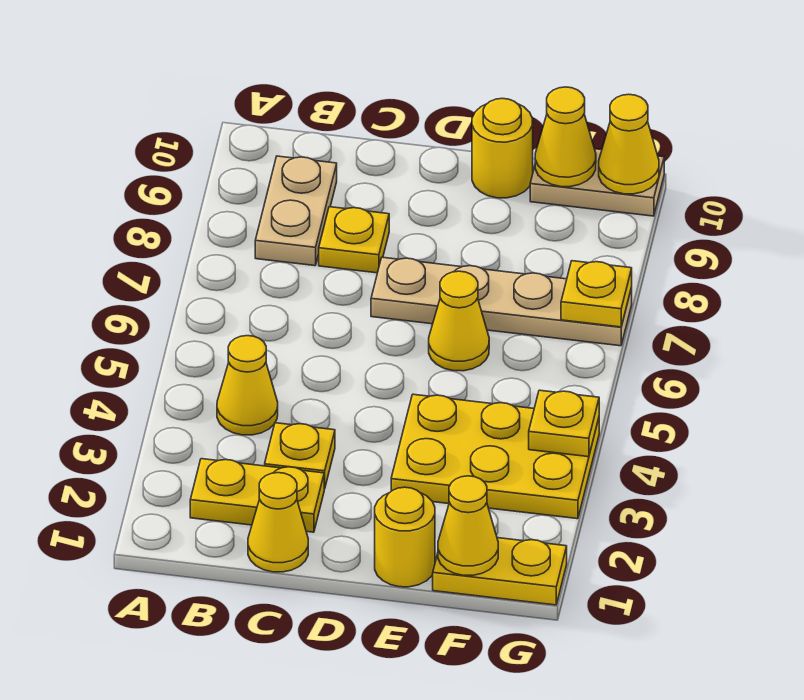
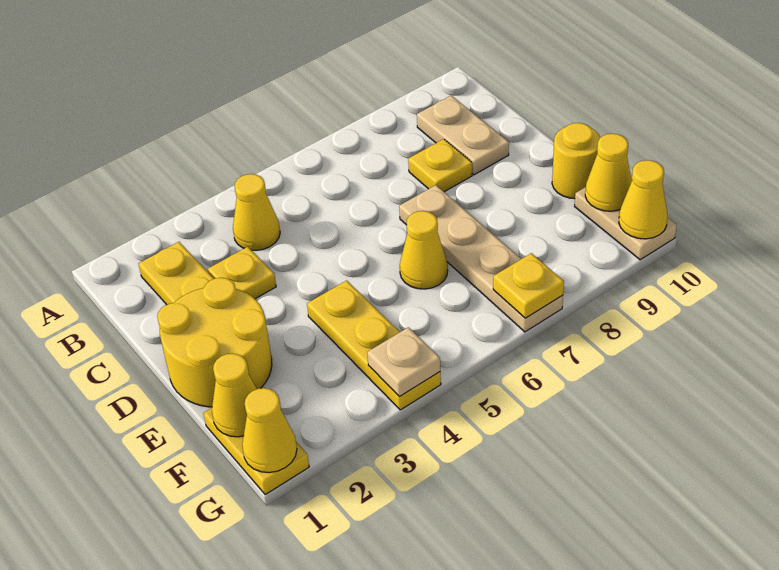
tan plate B8:B9 level 1 -> tan plate B9:C9 level 1
yellow cone C1 level 1 -> yellow cone G1 level 2
yellow round brick E1 level 1 -> yellow round brick D1:E2 level 1
yellow plate E3:G4 level 1 -> yellow plate E4:G4 level 1
yellow plate G4 level 2 -> tan plate G4 level 2

